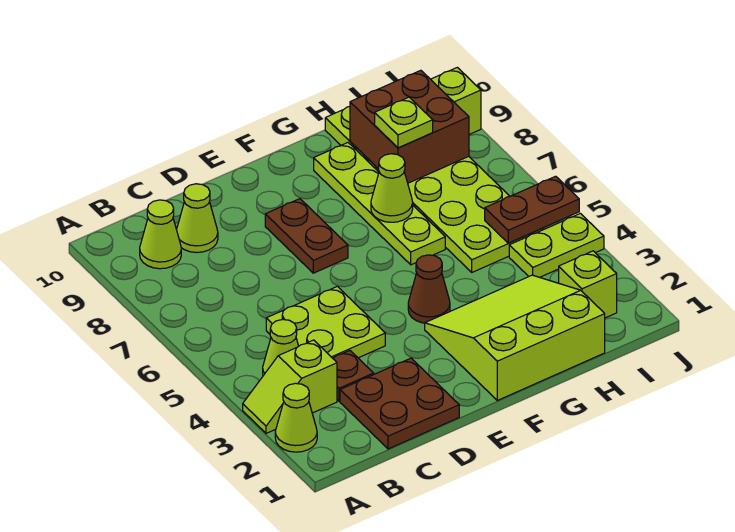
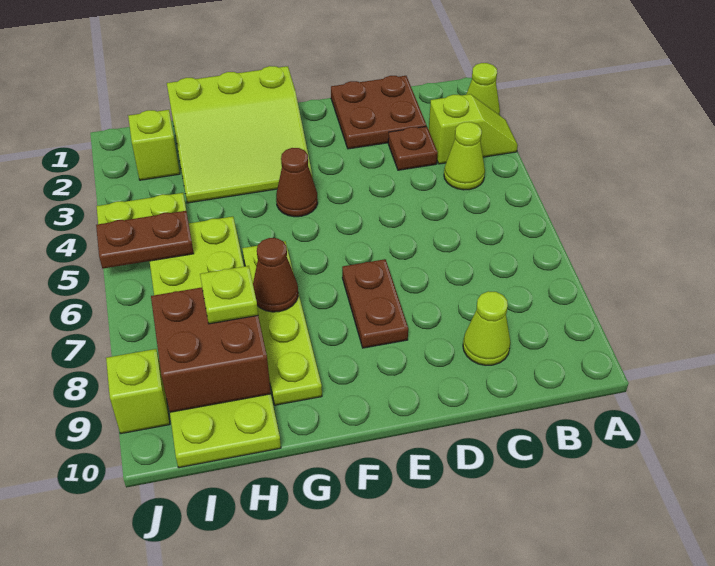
lime cone B9 level 1 -> none
lime plate C4:D5 level 1 -> none
lime cone G7 level 2 -> brown cone G7 level 2

